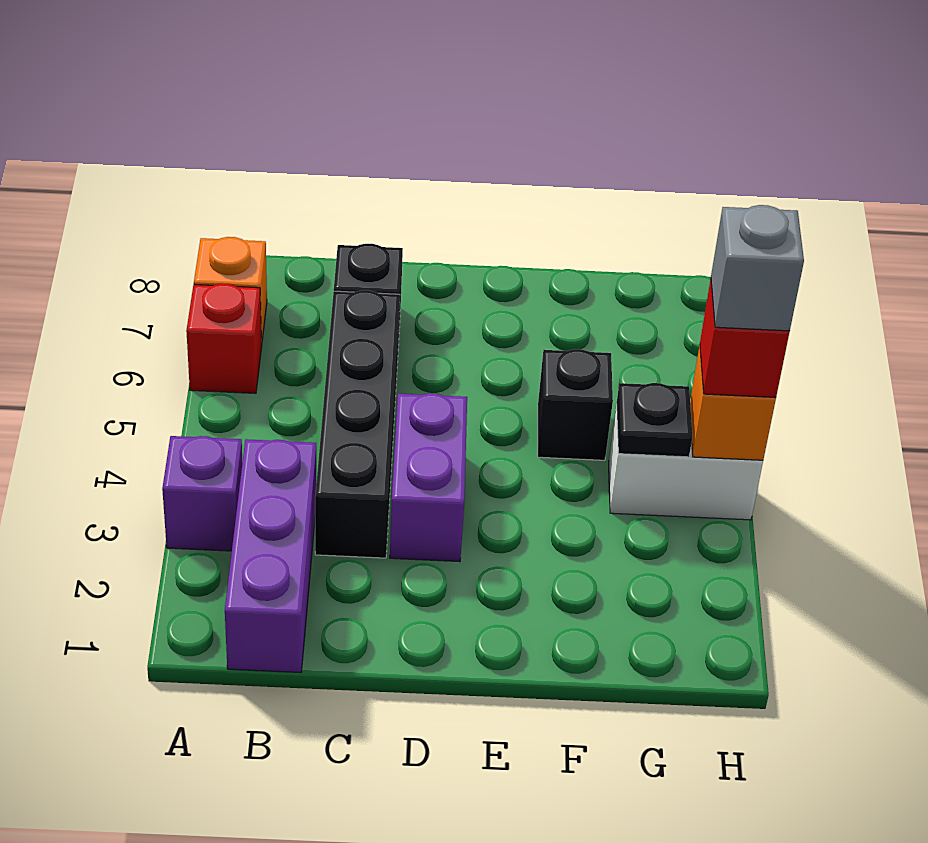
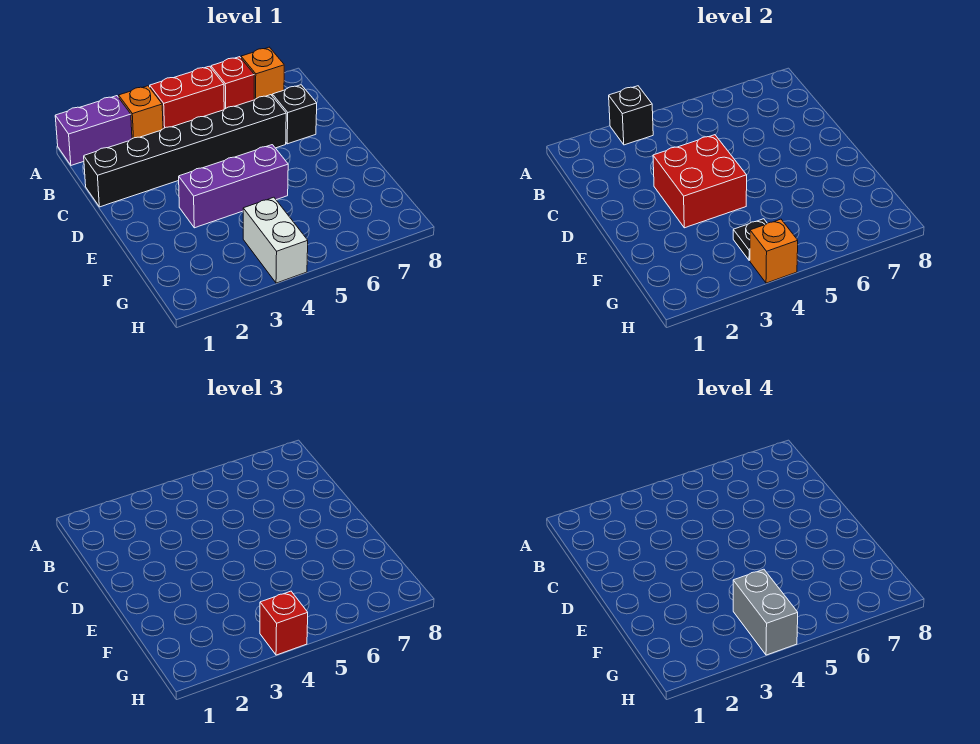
purple brick A3 level 1 -> orange brick A3 level 1
none -> red brick A4:A5 level 1
purple brick B1:B3 level 1 -> purple brick E3:E5 level 1
black brick C3:C6 level 1 -> black brick C1:C6 level 1
purple brick D3:D4 level 1 -> purple brick A1:A2 level 1
none -> red brick D3:E4 level 2
black brick F5 level 1 -> black brick A3 level 2
grey brick H4 level 4 -> grey brick G4:H4 level 4

